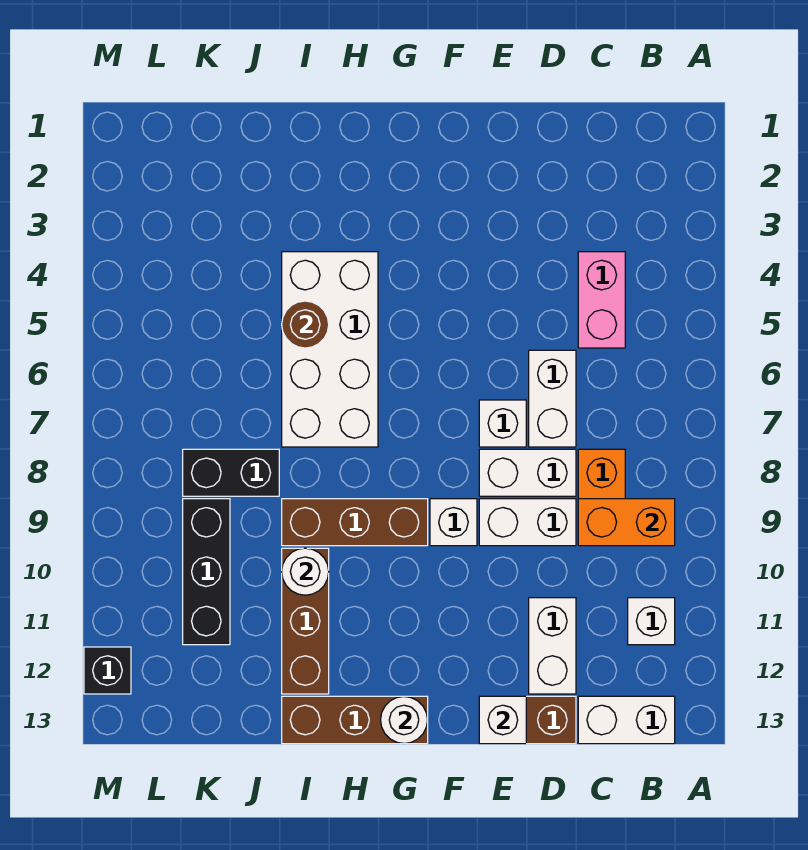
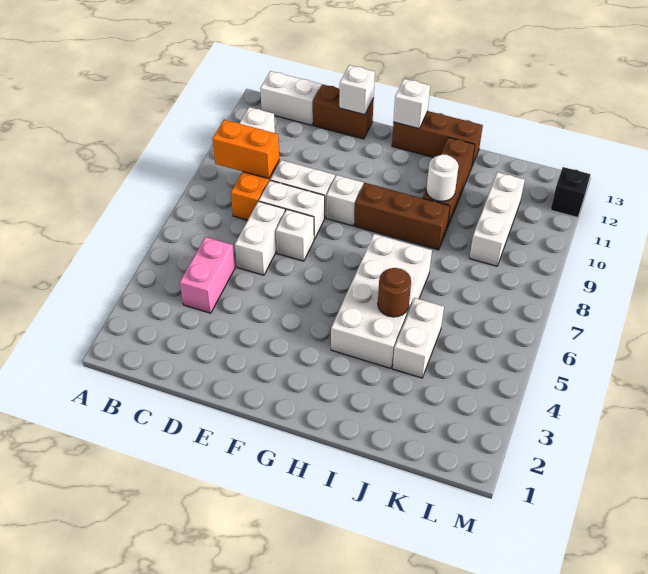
white brick D11:D12 level 1 -> white brick J4:J5 level 1
white round brick G13 level 2 -> white brick G13 level 2
black brick J8:K8 level 1 -> none
black brick K9:K11 level 1 -> white brick K9:K11 level 1

